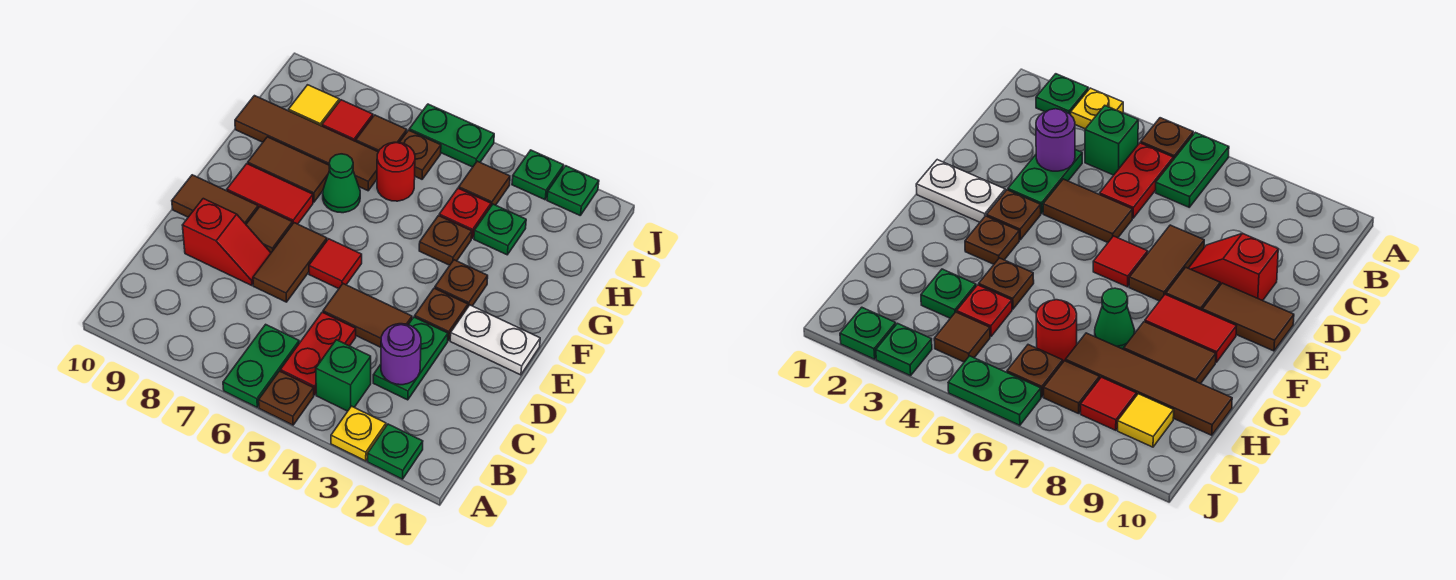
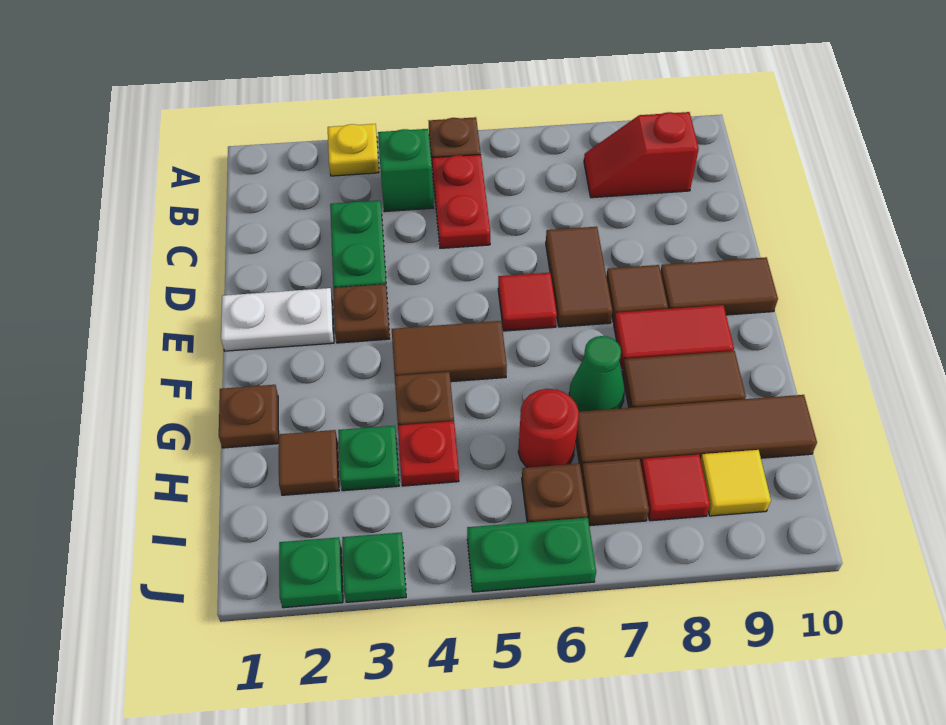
green plate A2 level 1 -> none
green plate A6:B6 level 1 -> none
purple round brick C3 level 2 -> none
brown tile D4:D5 level 1 -> brown tile F4:F5 level 1
red slope D8:D9 level 1 top 9 -> red slope B8:B9 level 1 top 9
brown plate F3 level 1 -> brown plate G1 level 1
brown tile I4 level 1 -> brown tile H2 level 1

